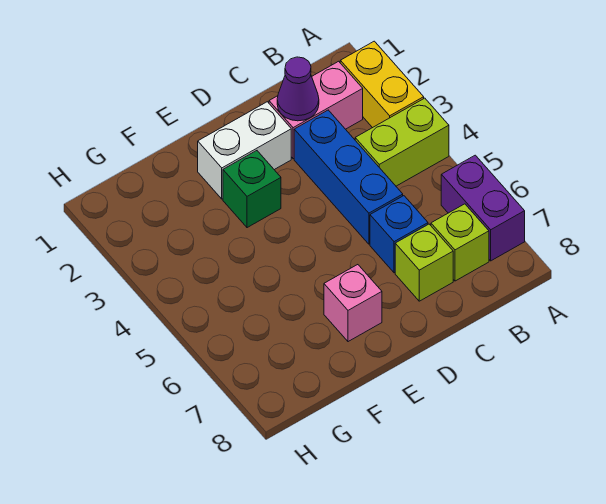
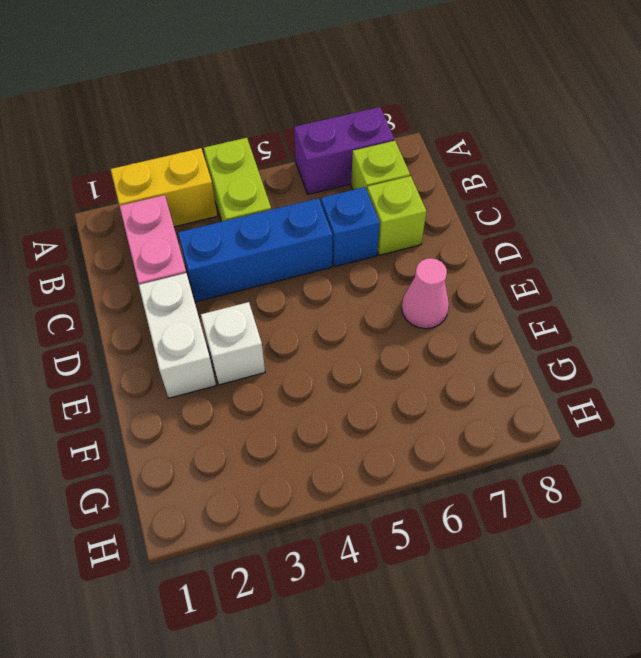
purple cone C2 level 2 -> none
green brick E3 level 1 -> white brick E3 level 1
pink brick E7 level 1 -> pink cone E7 level 1

